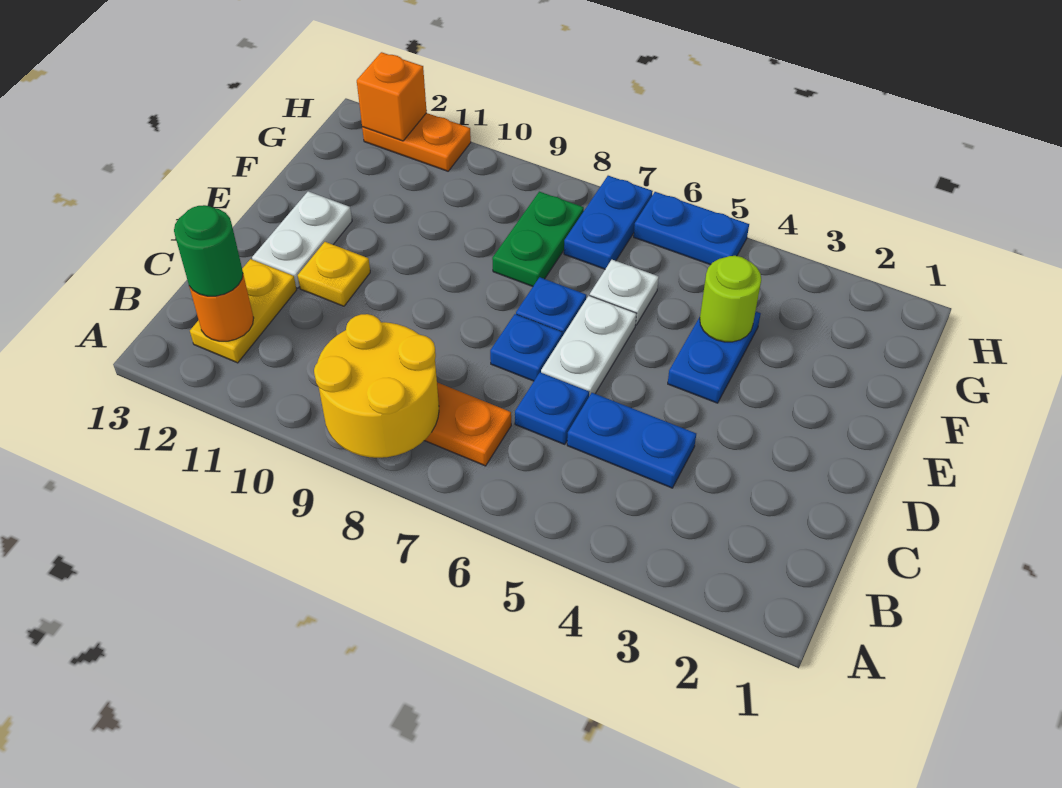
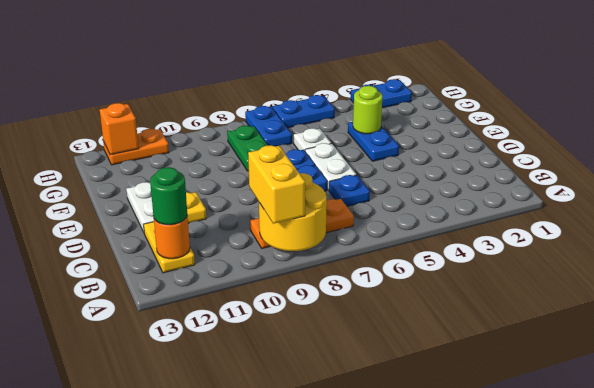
none -> yellow brick A9:B9 level 3
blue plate C4:C5 level 1 -> blue plate H2:H3 level 1

